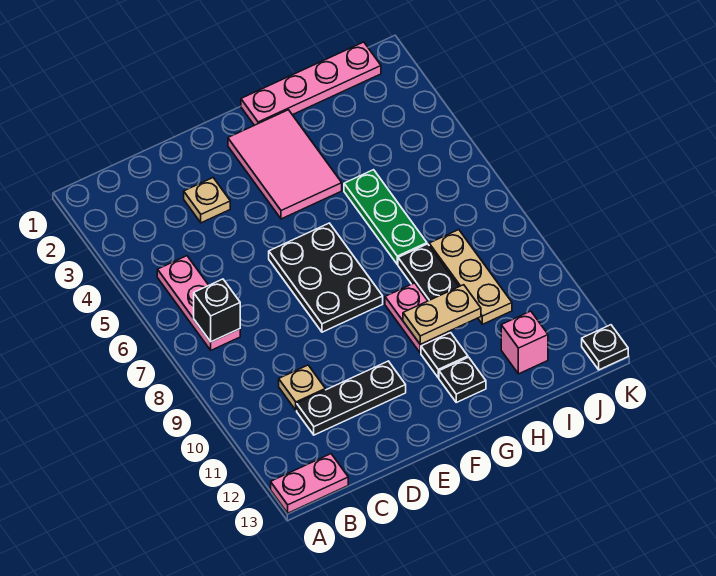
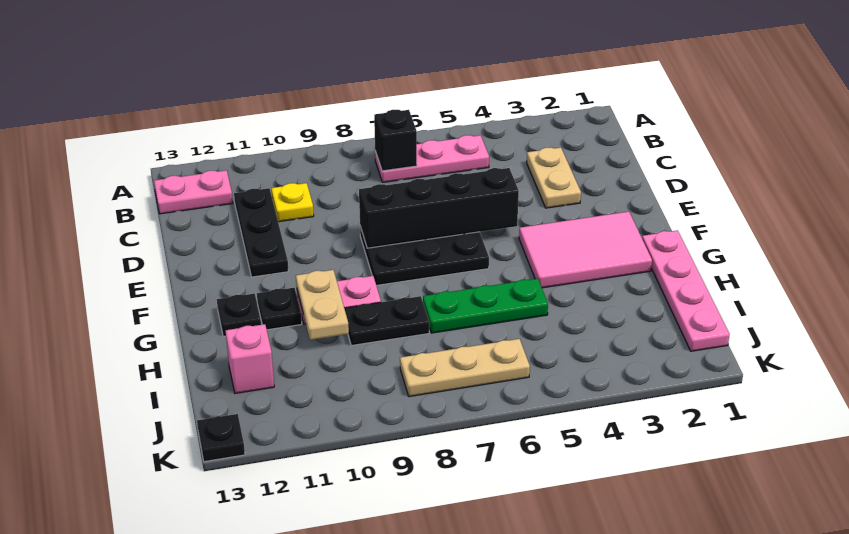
pink plate A13:B13 level 1 -> pink plate B12:B13 level 1
tan plate C10 level 1 -> yellow plate C10 level 1
tan plate D3 level 1 -> tan plate C3:D3 level 1
none -> black brick E5:E8 level 2
tan plate I8:I10 level 1 -> tan plate J6:J8 level 1

